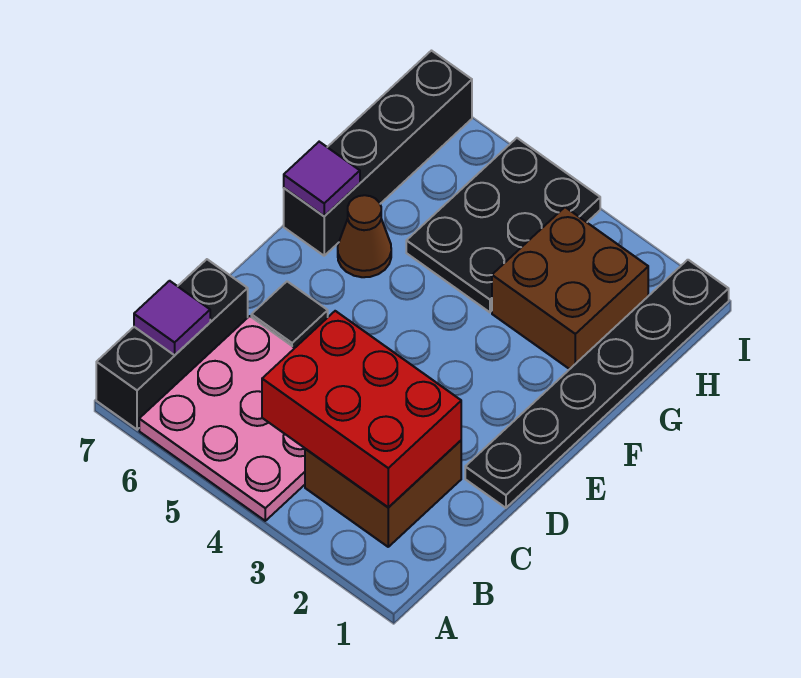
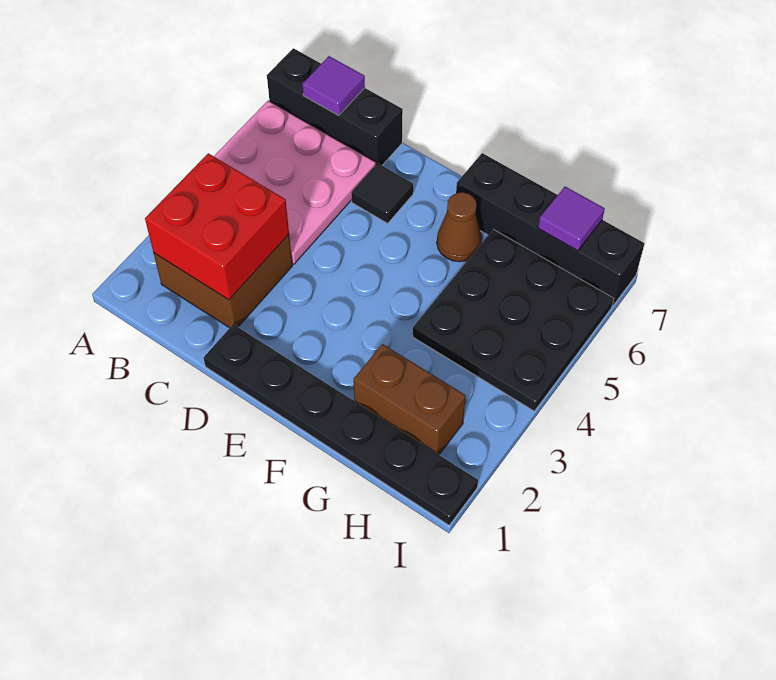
red brick B2:C4 level 2 -> red brick B2:C3 level 2
purple tile F7 level 2 -> purple tile H7 level 2
brown brick G2:H3 level 1 -> brown brick G2:H2 level 1
black plate G4:I5 level 1 -> black plate G4:I6 level 1

